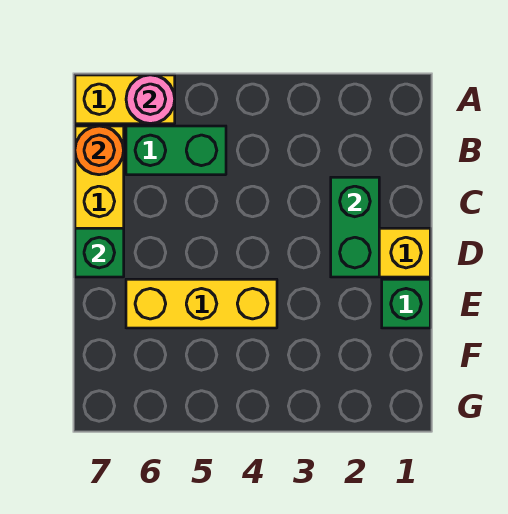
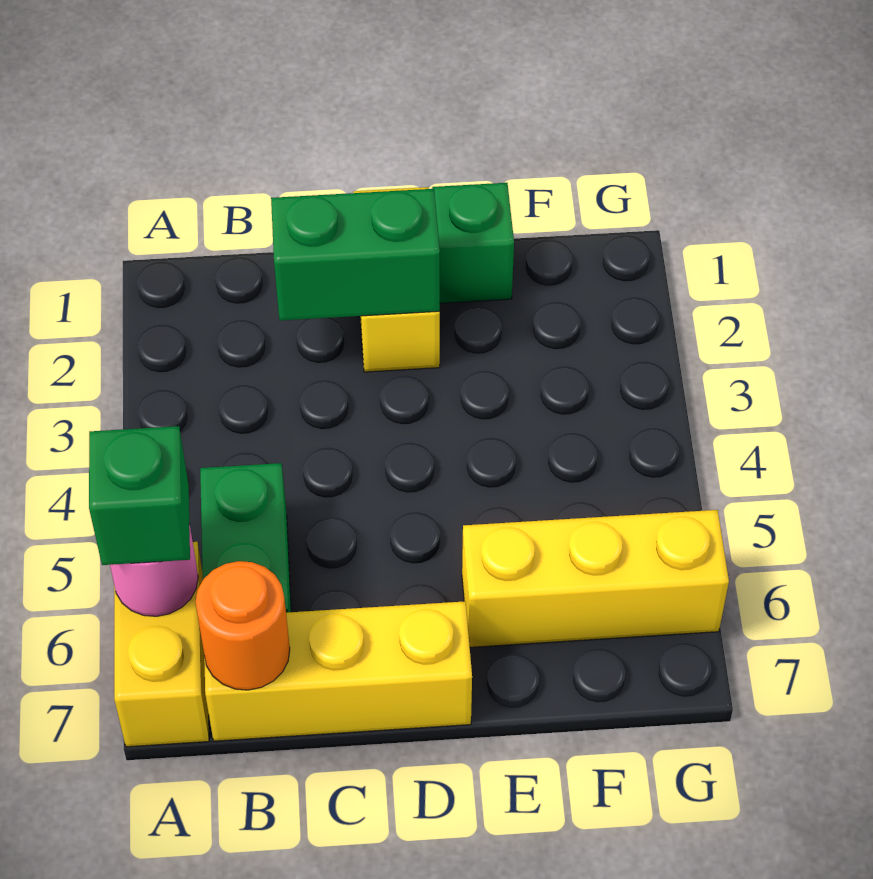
green brick D7 level 2 -> green brick A6 level 3
yellow brick E4:E6 level 1 -> yellow brick E6:G6 level 1

